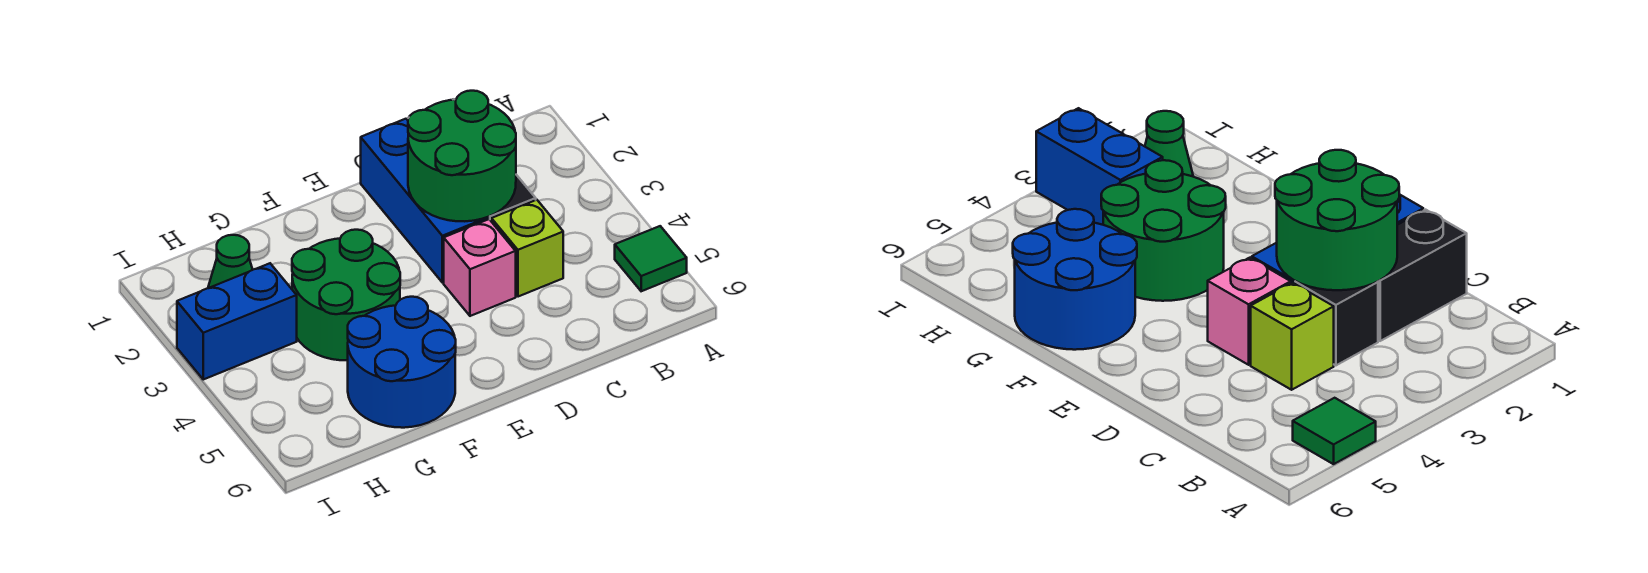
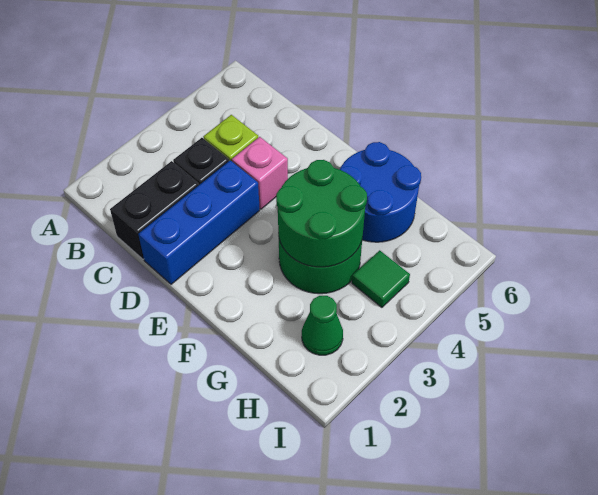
green tile A5 level 1 -> green tile H4 level 1
green round brick C2:D3 level 2 -> green round brick F3:G4 level 2
blue brick H3:I3 level 1 -> none

